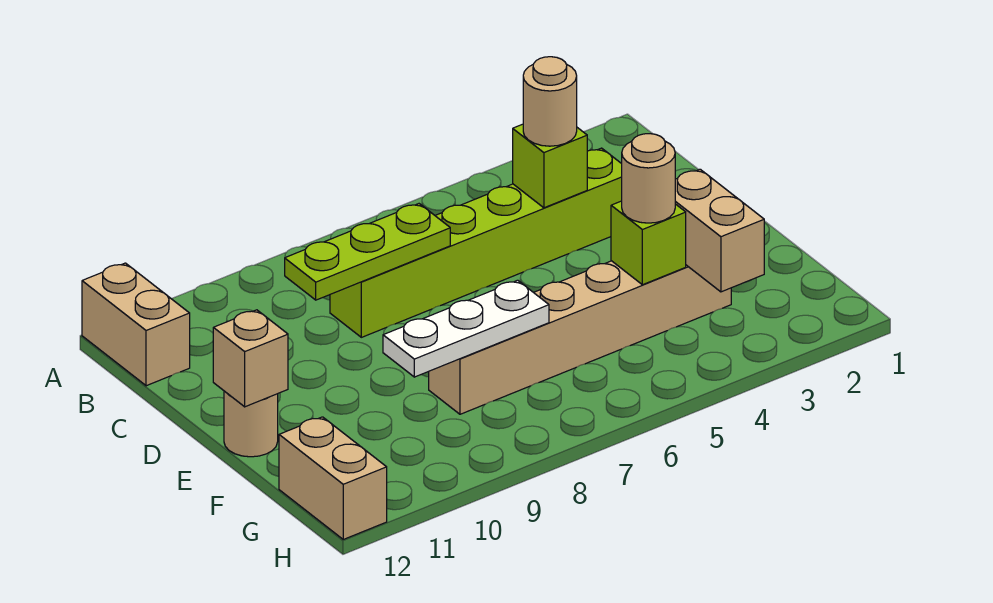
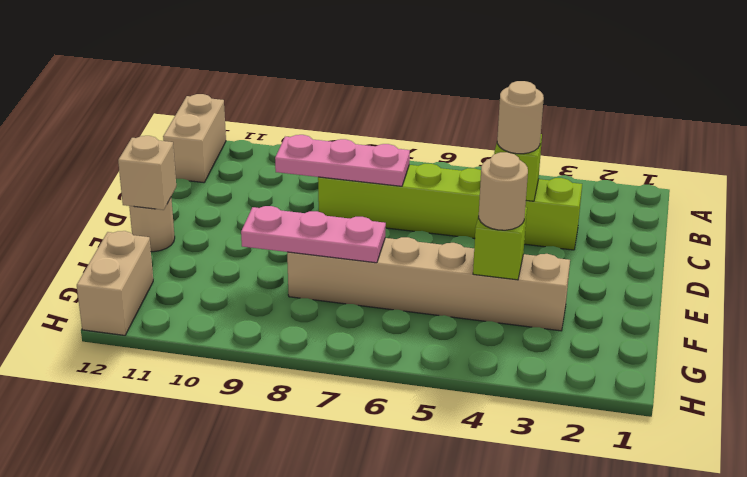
lime plate C7:C9 level 2 -> pink plate C7:C9 level 2
tan brick F3:G3 level 2 -> none
white plate F7:F9 level 2 -> pink plate F7:F9 level 2

